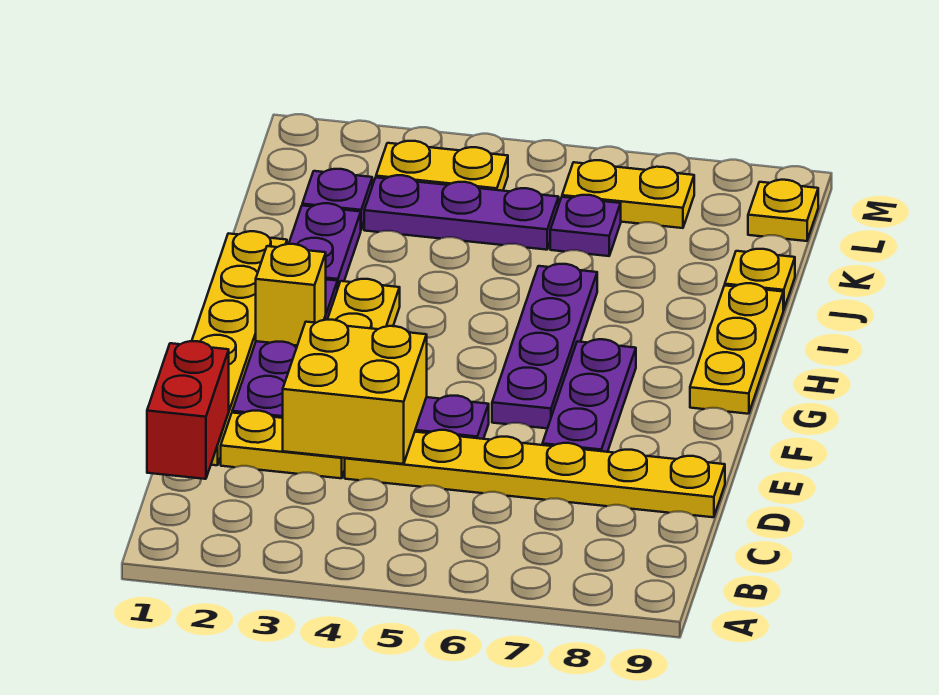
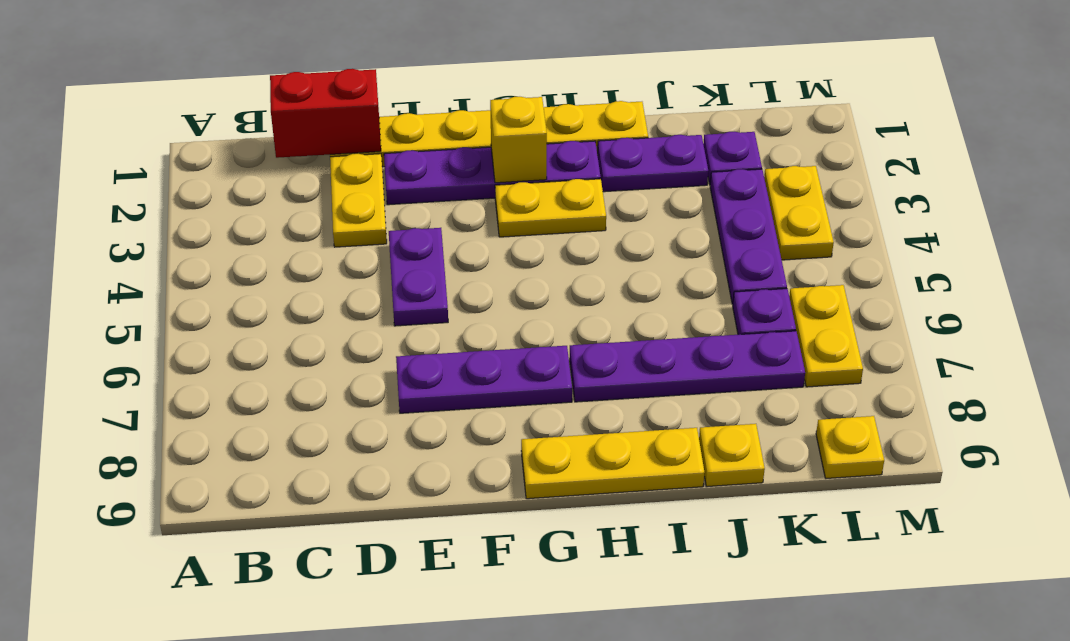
yellow brick D3:E4 level 2 -> none
yellow plate D4:D9 level 1 -> none
purple plate F6:I6 level 1 -> purple plate H7:K7 level 1

